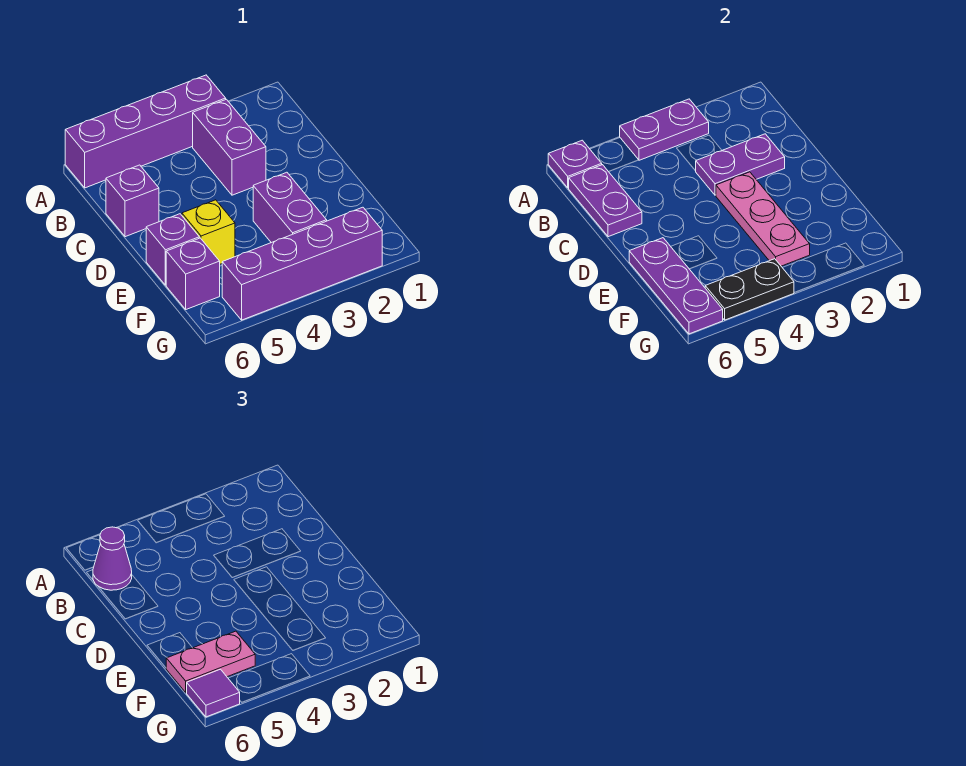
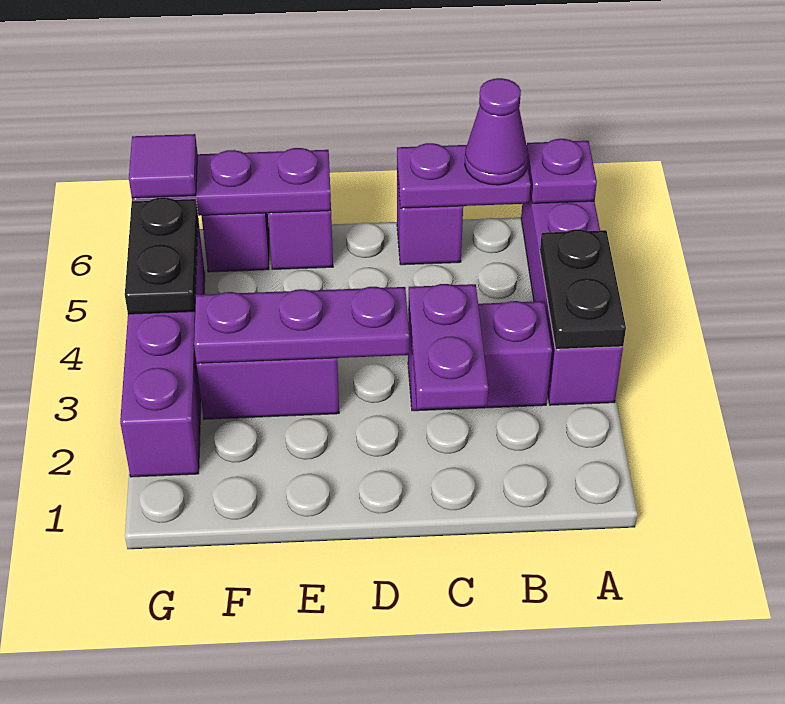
purple plate A3:A4 level 2 -> black plate A3:A4 level 2
pink plate D3:F3 level 2 -> purple plate D3:F3 level 2
yellow brick E5 level 1 -> none
pink plate F5:F6 level 3 -> none

